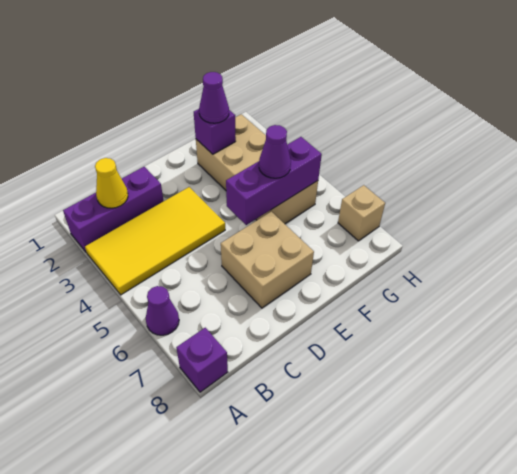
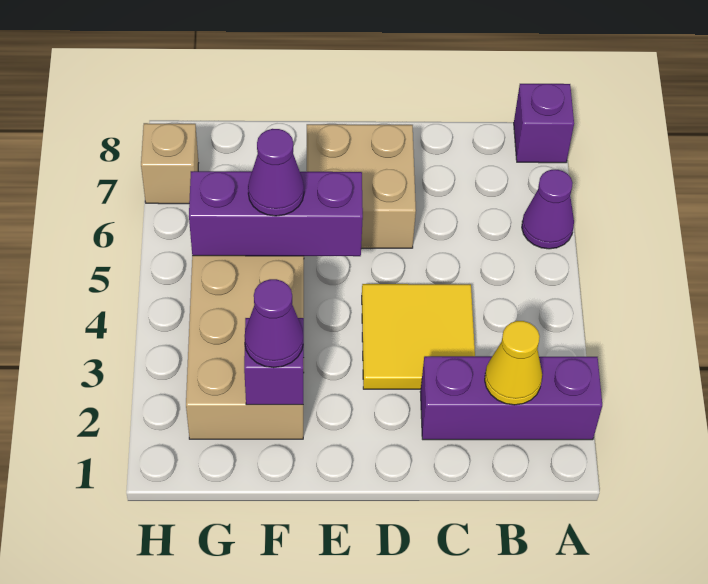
yellow tile A3:D4 level 1 -> yellow tile C3:D4 level 1

